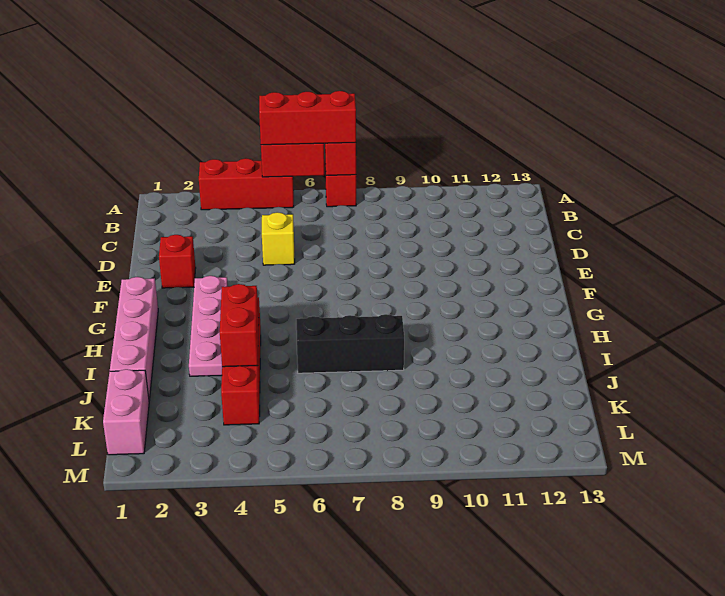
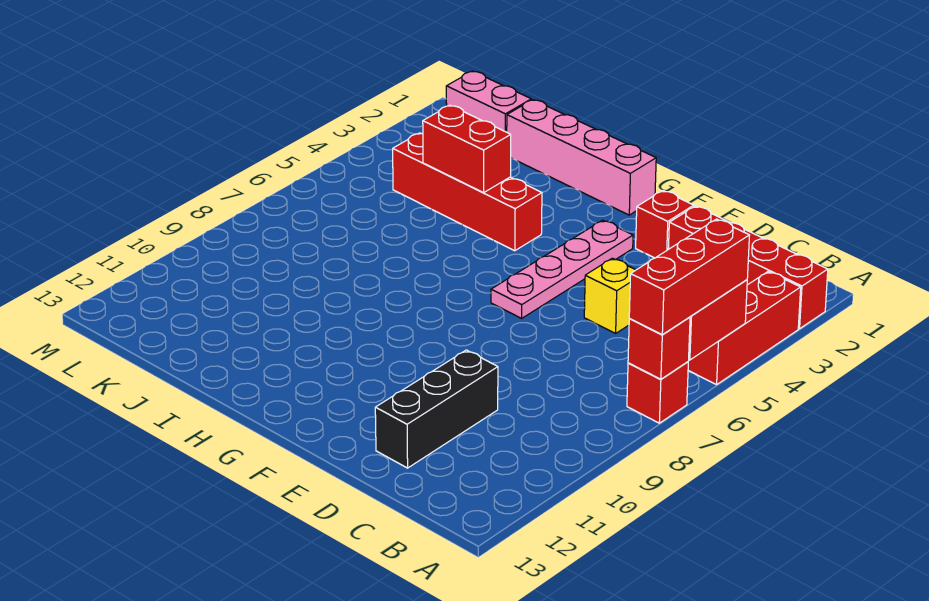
none -> red brick A2:D2 level 1
pink plate F3:I3 level 1 -> pink plate F3:F6 level 1
black brick I6:I8 level 1 -> black brick D10:D12 level 1

